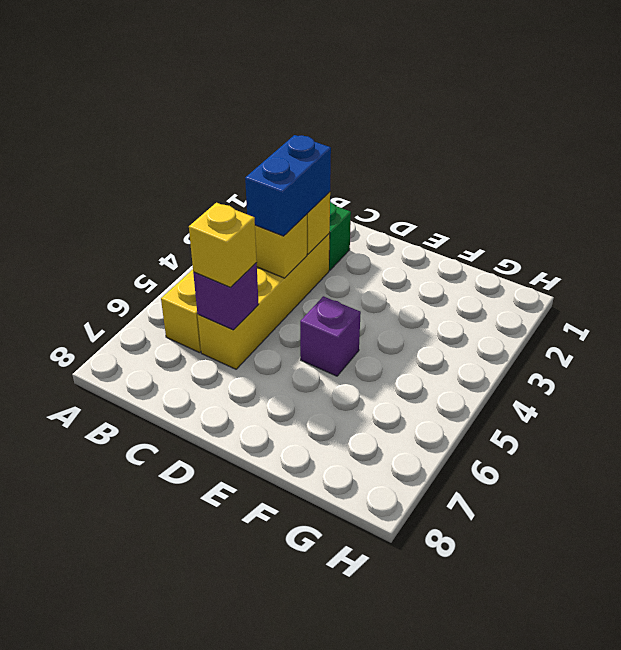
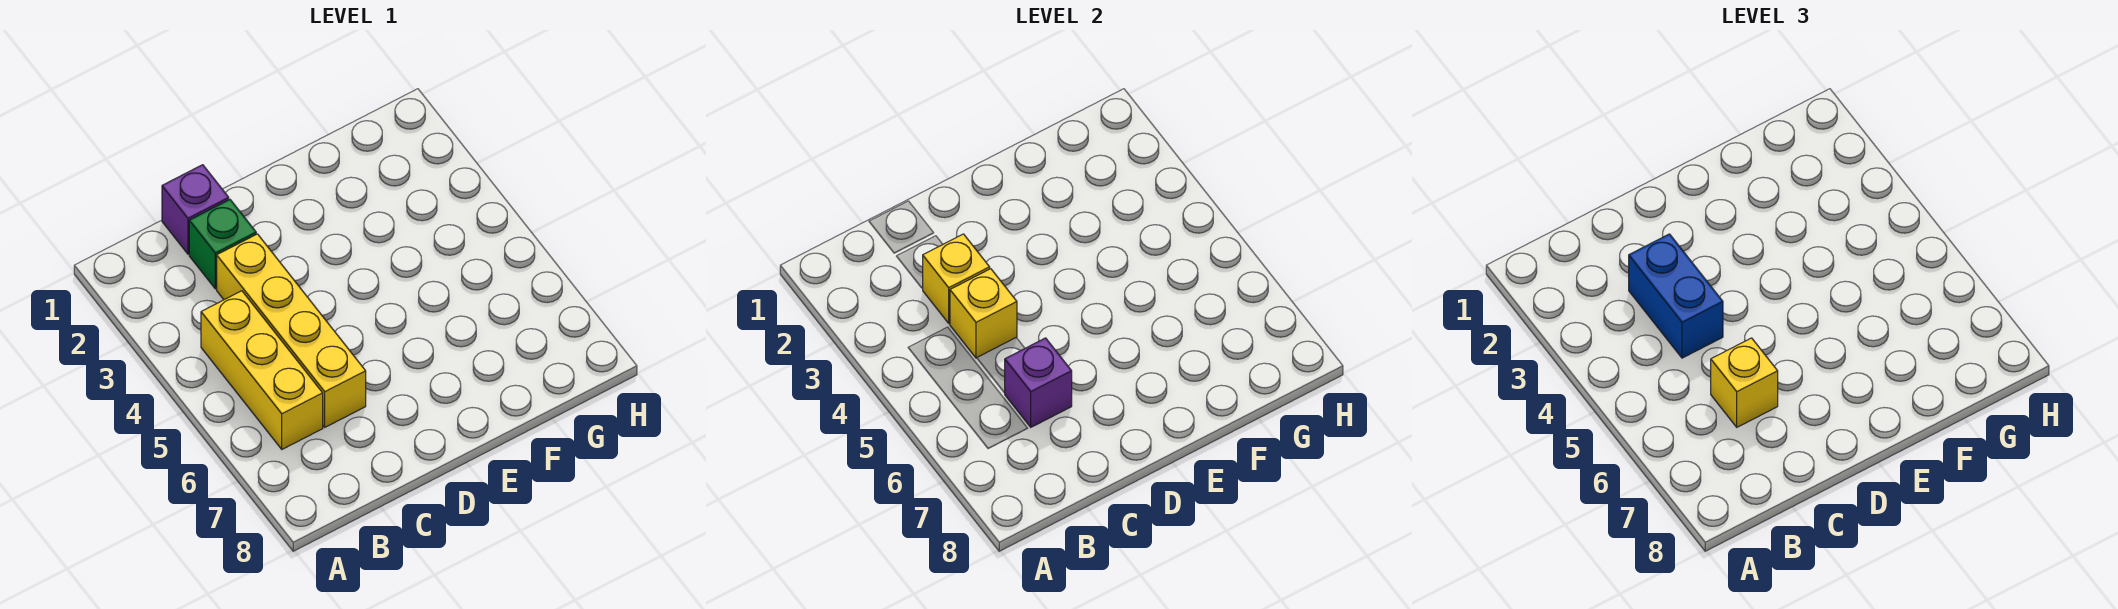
purple brick E5 level 1 -> purple brick C1 level 1

